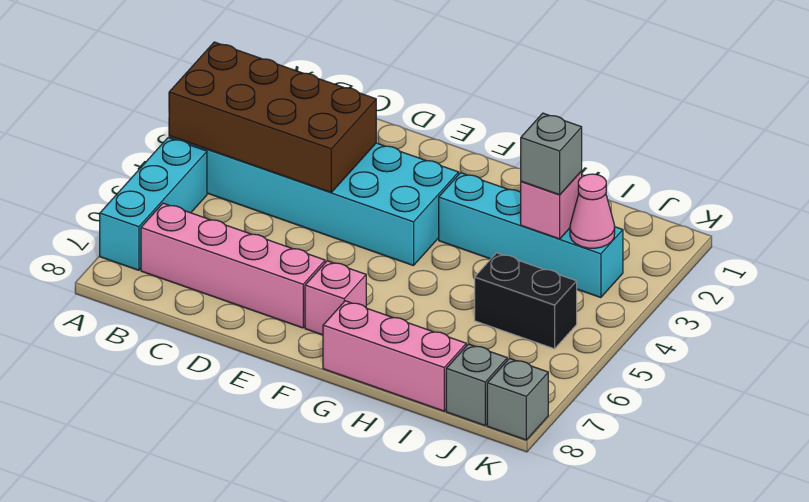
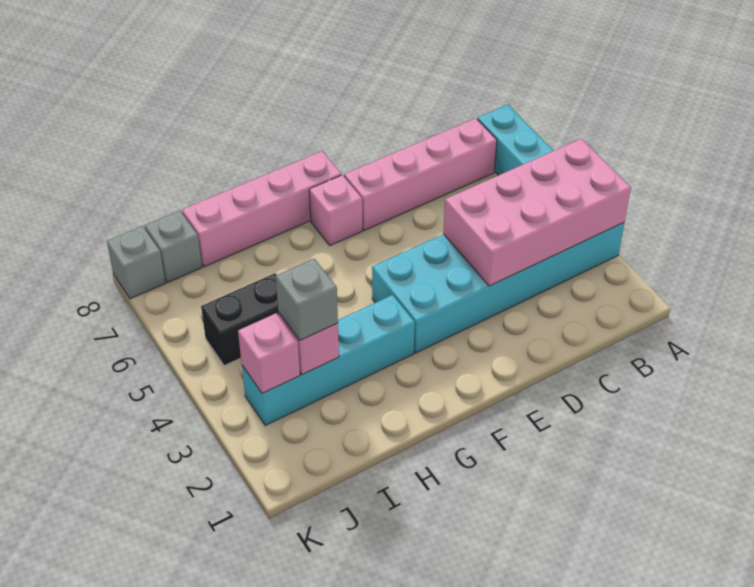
brown brick A3:D4 level 2 -> pink brick A3:D4 level 2
pink brick G8:I8 level 1 -> pink brick F8:I8 level 1
pink cone J3 level 2 -> pink brick J3 level 2

